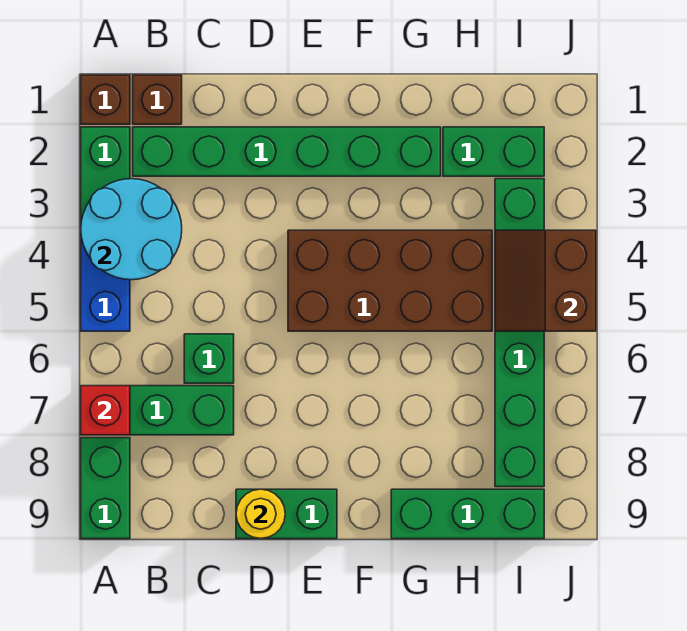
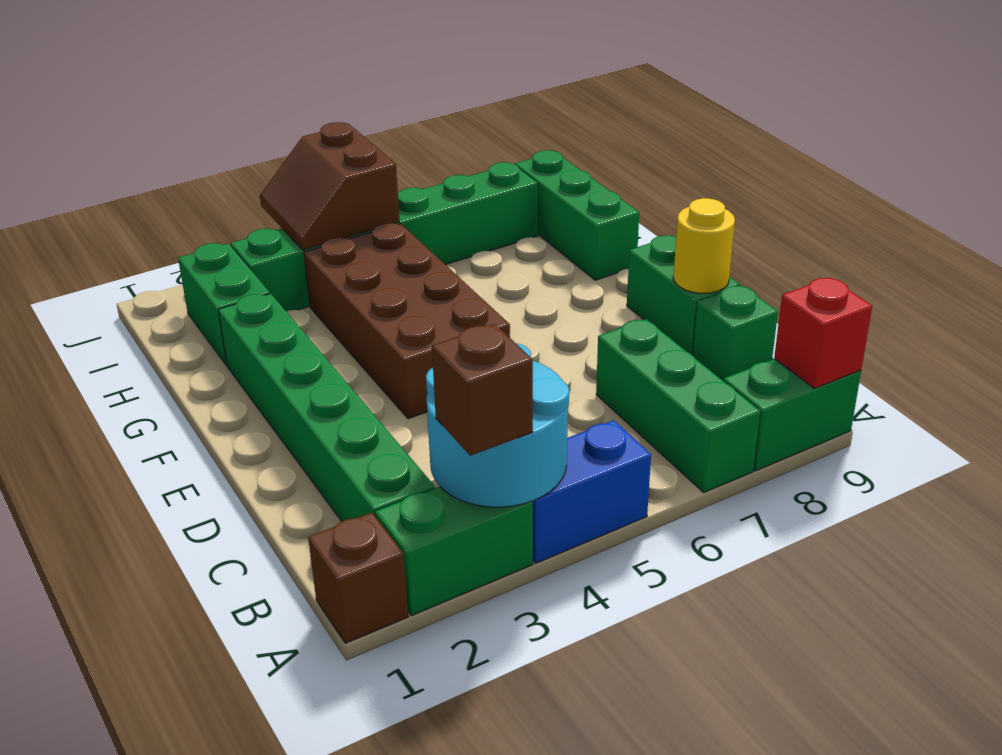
red brick A7 level 2 -> red brick A9 level 2
brown brick B1 level 1 -> brown brick A3 level 3
green brick C6 level 1 -> green brick C9 level 1
brown slope I4:J5 level 2 top J -> brown slope I4:J5 level 2 top 5

